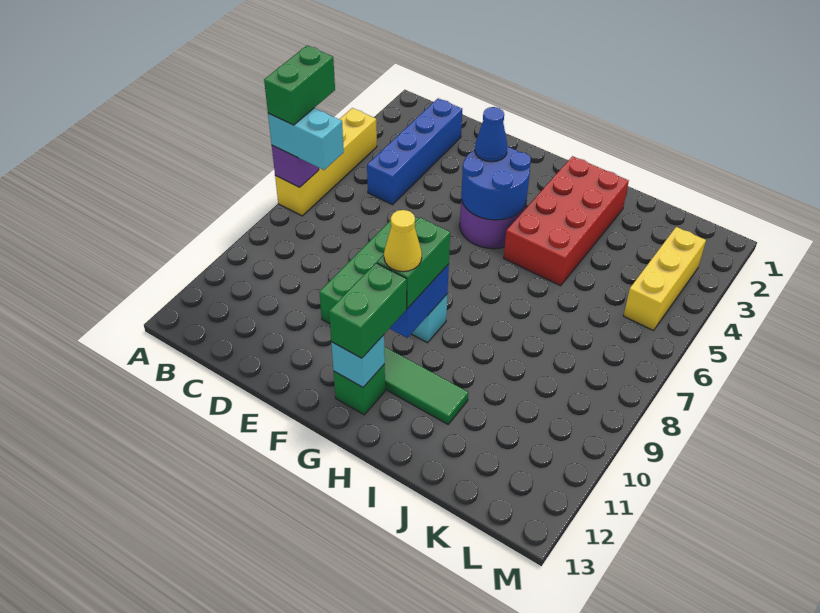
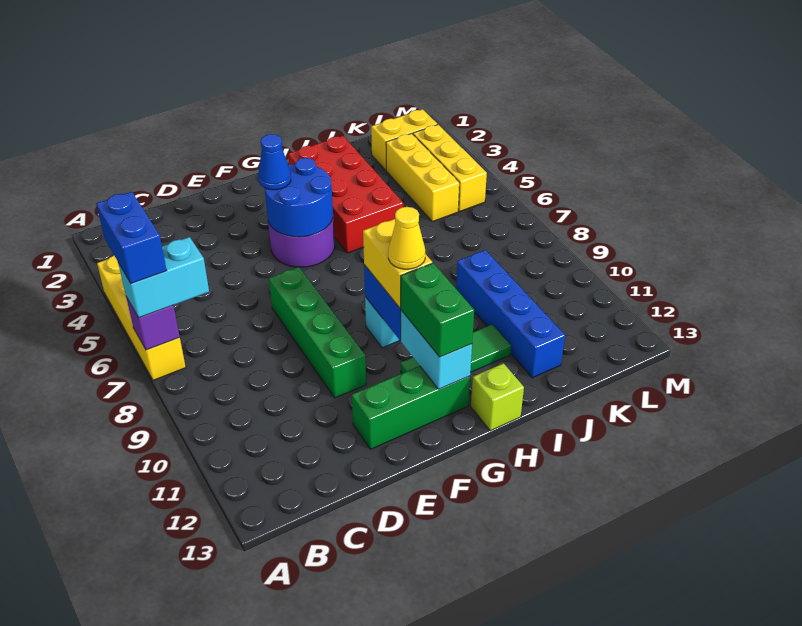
green brick A6:A7 level 4 -> blue brick A6:A7 level 4
blue brick C2:C5 level 1 -> blue brick J9:J12 level 1
green brick G9:G10 level 3 -> yellow brick G9:G10 level 3
green brick G12 level 1 -> green brick E12:G12 level 1
cyan brick G12 level 2 -> cyan brick G11:G12 level 2
none -> lime brick H13 level 1
none -> yellow brick K2:L2 level 1
none -> yellow brick K3:K5 level 1

